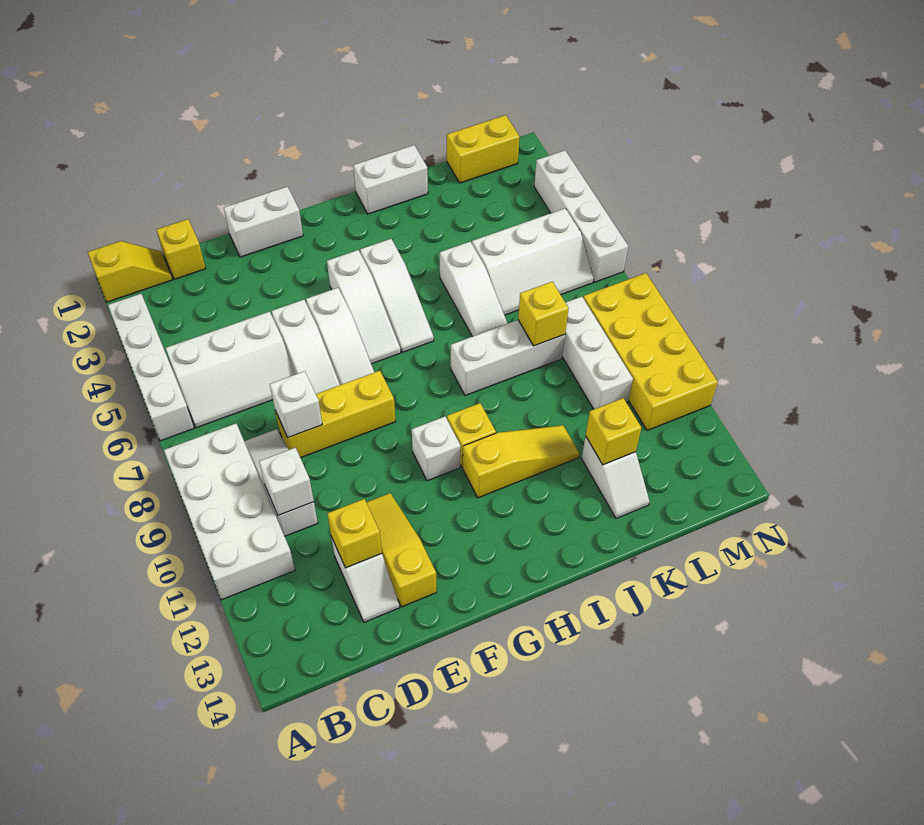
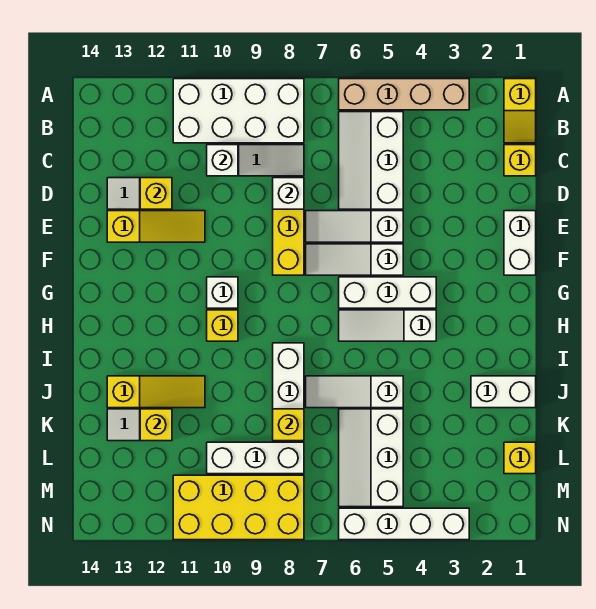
white brick A3:A6 level 1 -> tan brick A3:A6 level 1
white slope G4:G6 level 1 top 4 -> white brick G4:G6 level 1
yellow slope H11:J11 level 1 top H -> yellow slope J11:J13 level 1 top 13
white brick I1:J1 level 1 -> white brick J1:J2 level 1
yellow brick L1:M1 level 1 -> yellow brick L1 level 1

